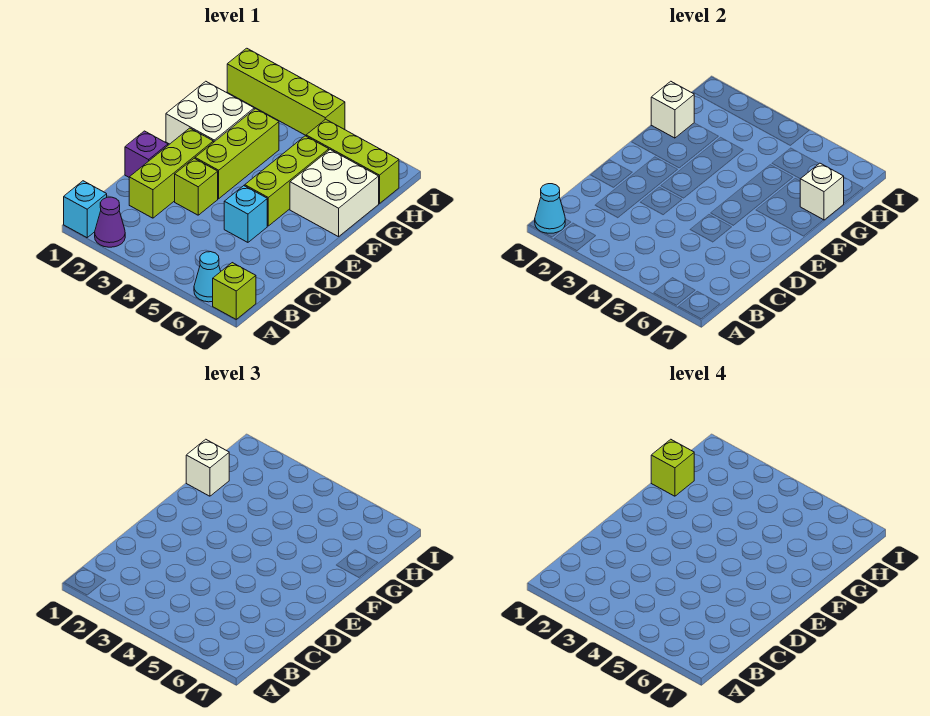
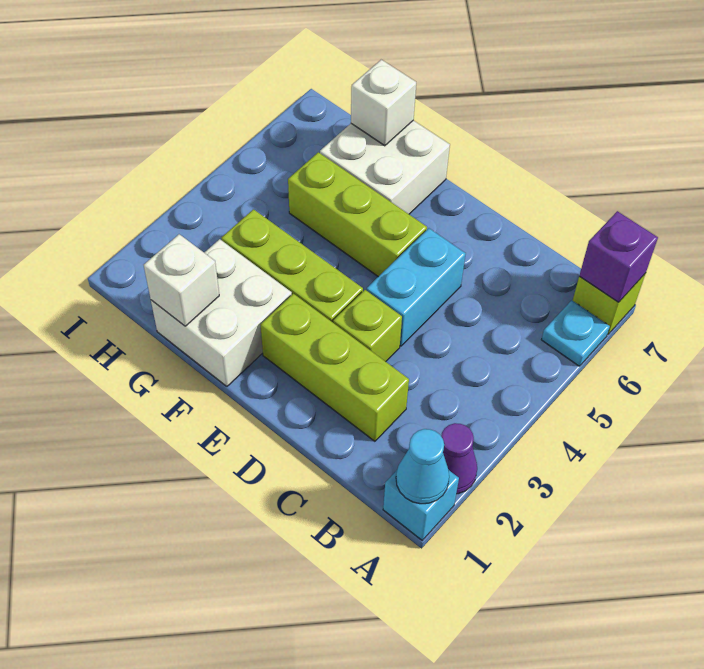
cyan cone A6 level 1 -> cyan plate A6 level 1
purple brick D1 level 1 -> purple brick A7 level 2
cyan brick D5 level 1 -> cyan brick D4:D5 level 1
white brick G1 level 3 -> none
lime brick G1 level 4 -> none
lime brick H5:H7 level 1 -> none
lime brick I1:I4 level 1 -> none

